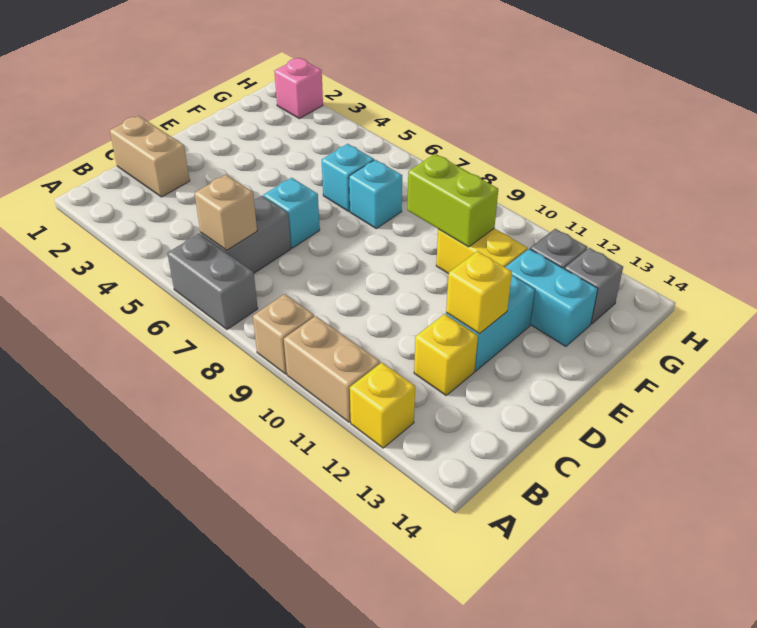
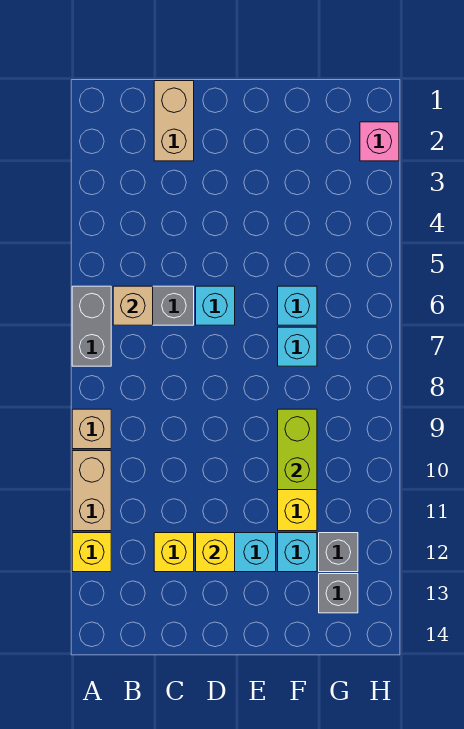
cyan brick F12:F13 level 1 -> cyan brick F12 level 1

